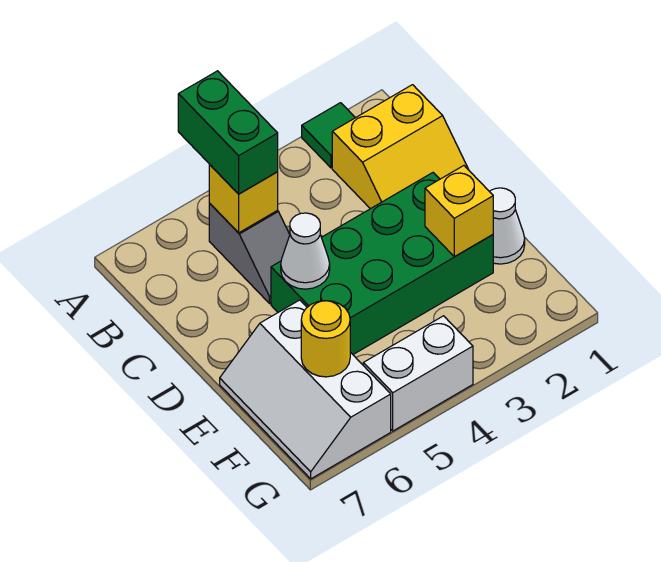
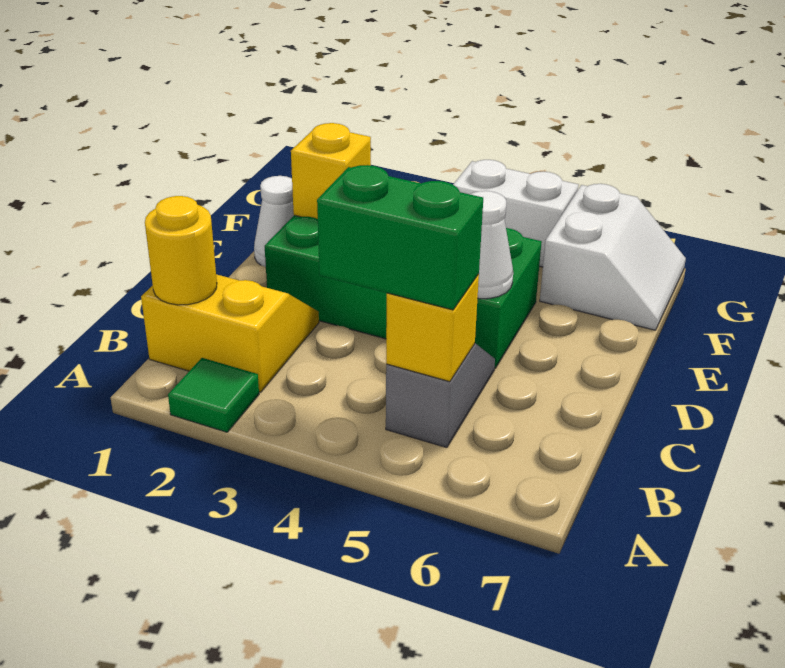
green brick A5:B5 level 3 -> green brick B4:B5 level 3
white slope E6:G7 level 1 top 6 -> white slope F6:G7 level 1 top 6
yellow round brick F6 level 2 -> yellow round brick B1 level 2

